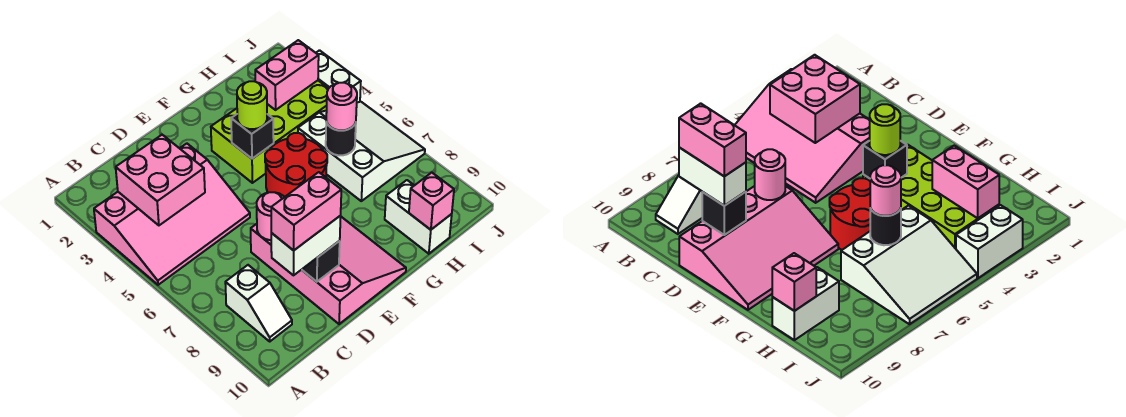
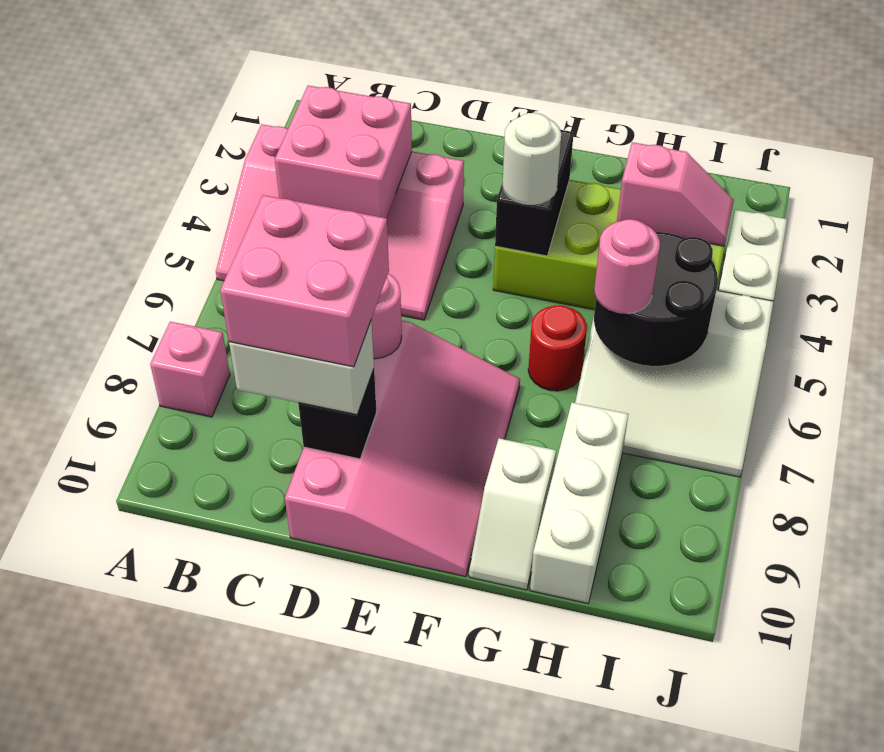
white slope B8:B9 level 1 top 8 -> white slope G9:G10 level 1 top 9
pink brick C9:D9 level 4 -> pink brick C8:D9 level 4
black brick F4 level 2 -> black brick F3:F4 level 2
lime round brick F4 level 3 -> white round brick F4 level 3
red round brick F5:G6 level 1 -> red round brick G6 level 1
pink brick H3:I3 level 2 -> pink slope H3:I3 level 2 top H
white slope H5:J7 level 1 top H -> white slope H5:J7 level 1 top 5
black round brick H6 level 2 -> black round brick H5:I6 level 2
white brick H9:H10 level 1 -> white brick H8:H10 level 1
pink brick H10 level 2 -> pink brick A8 level 1

